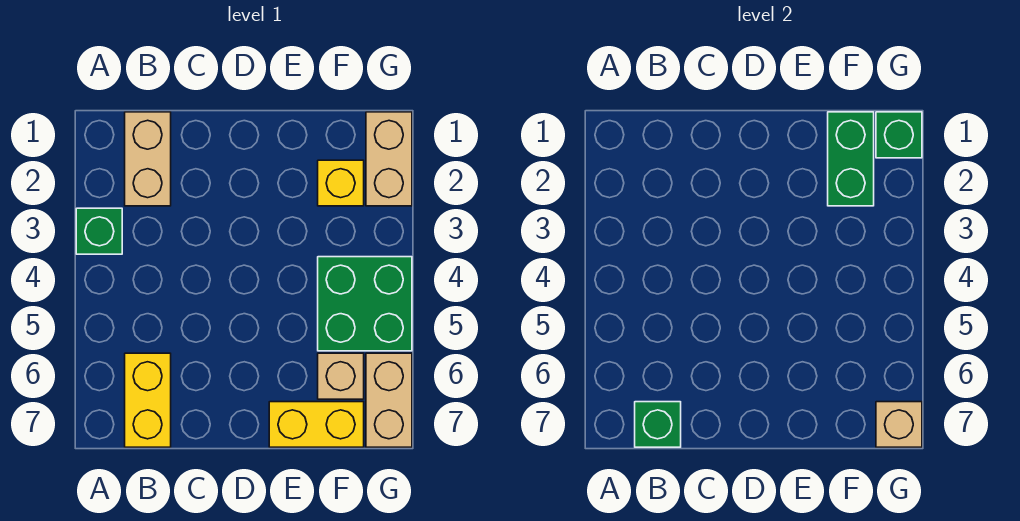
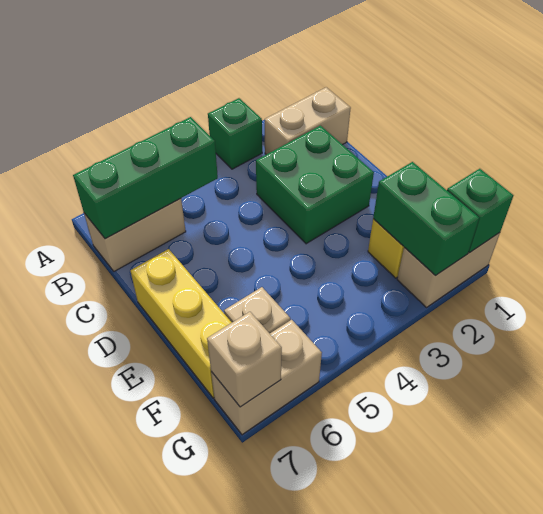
yellow brick B6:B7 level 1 -> tan brick B6:B7 level 1
green brick B7 level 2 -> green brick B5:B7 level 2
yellow brick E7:F7 level 1 -> yellow brick D7:F7 level 1
green brick F1:F2 level 2 -> green brick F2:G2 level 2
green brick F4:G5 level 1 -> green brick C2:D3 level 1

